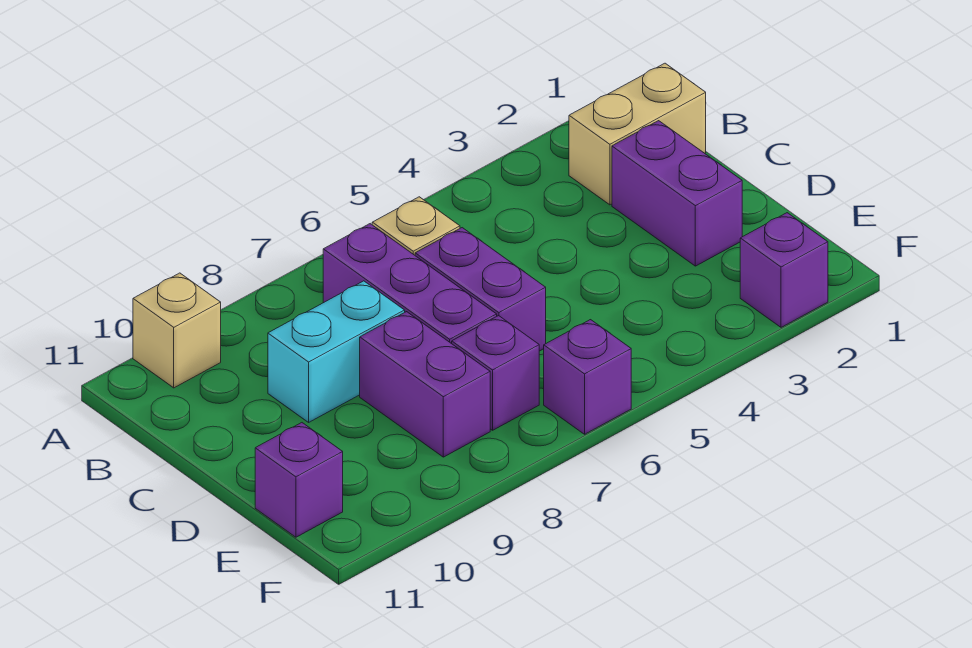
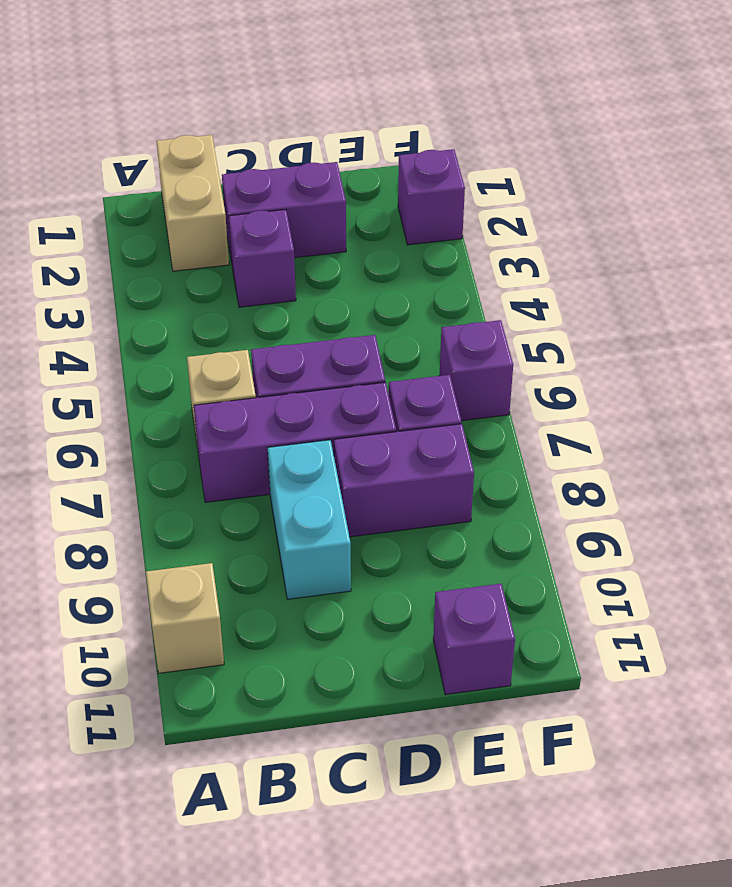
none -> purple brick C3 level 1

